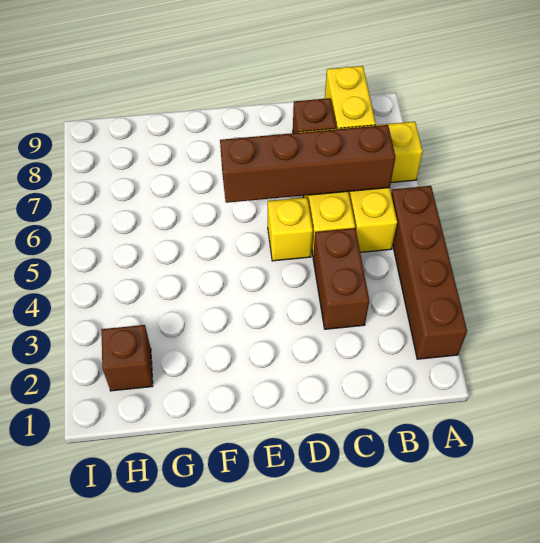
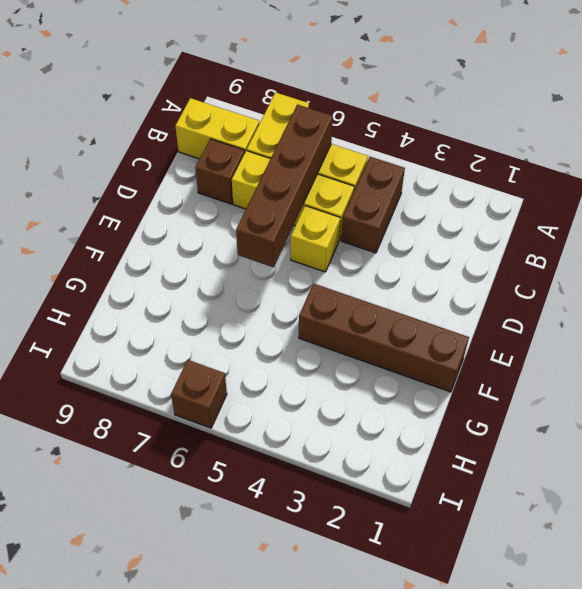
brown brick A2:A5 level 1 -> brown brick F1:F4 level 1
brown brick C3:C4 level 1 -> brown brick B4:C4 level 1
brown brick H2 level 1 -> brown brick I6 level 1

